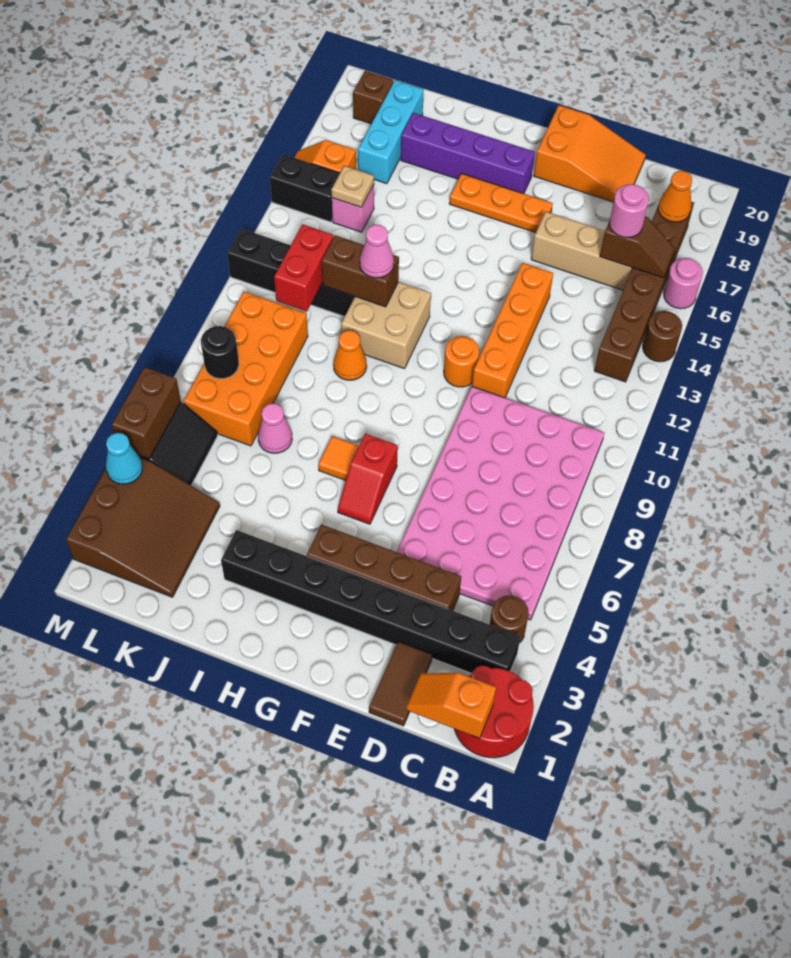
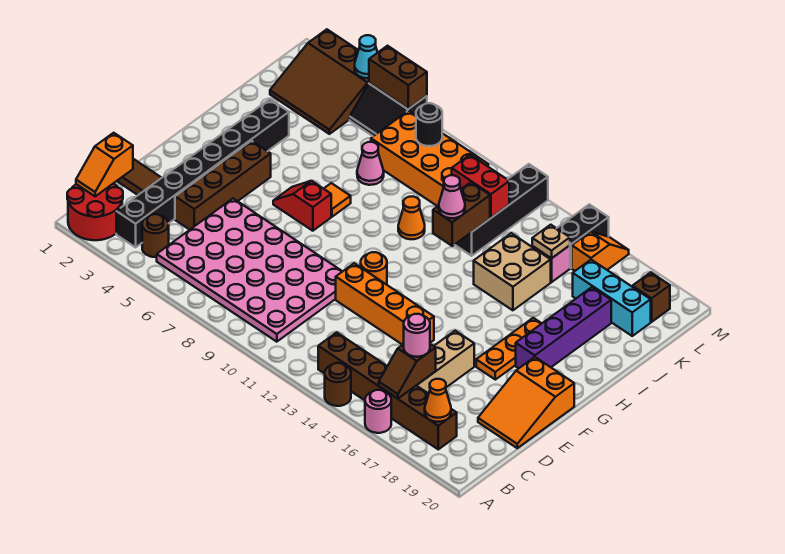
orange slope B1:C1 level 2 top B -> orange slope B1:C1 level 2 top C
tan brick H11:I12 level 1 -> tan brick I14:J15 level 1

